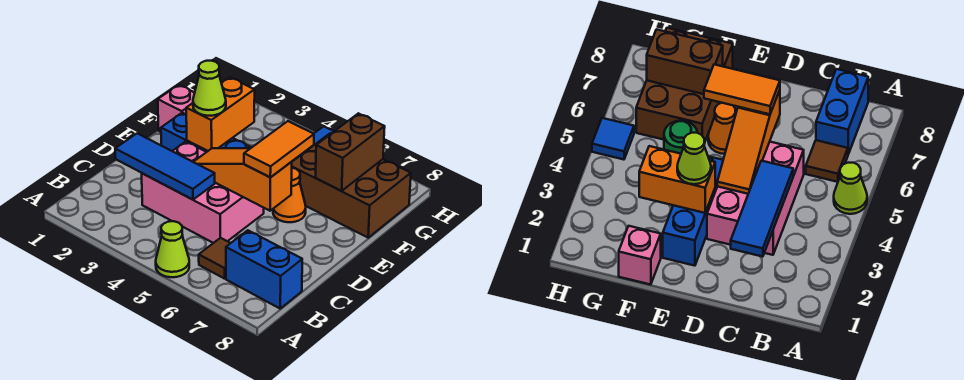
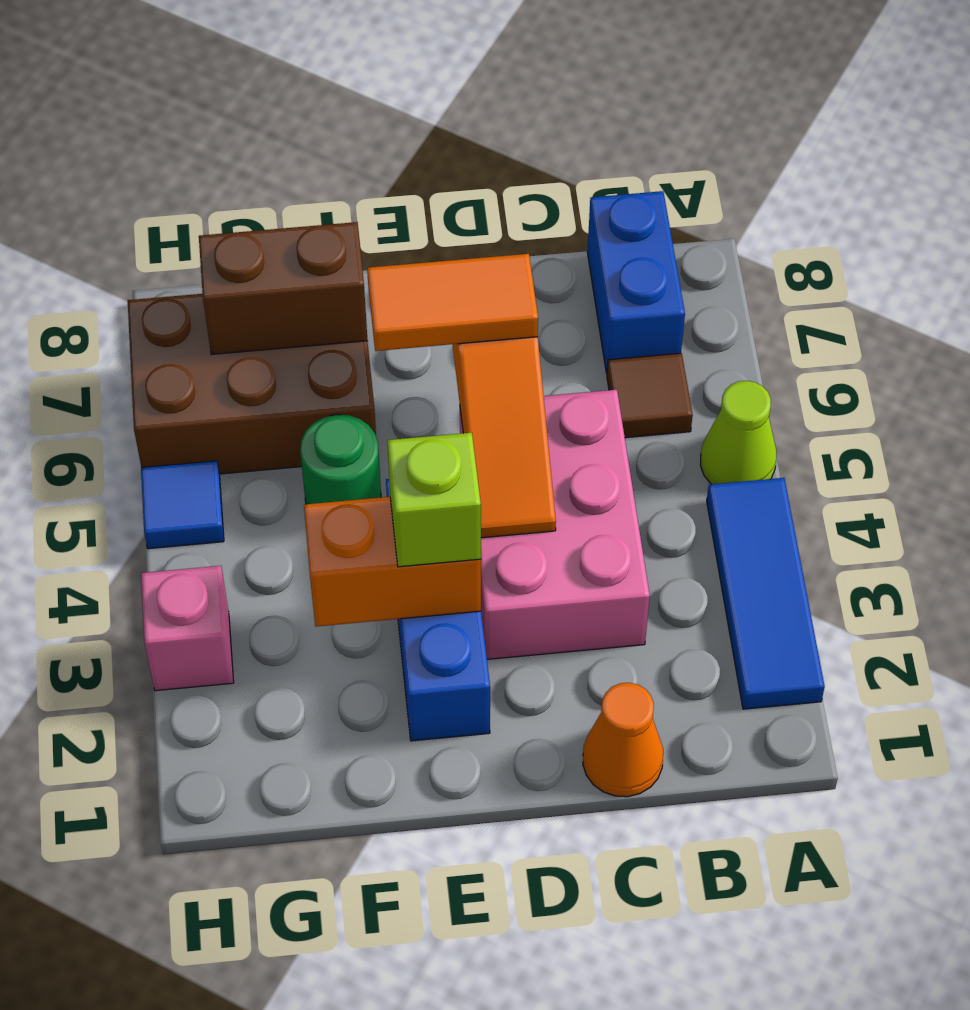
blue tile C2:C4 level 2 -> blue tile A2:A4 level 1
lime cone E3 level 3 -> lime brick E3 level 3
orange cone E6 level 1 -> orange cone C1 level 1
pink brick F1 level 1 -> pink brick H3 level 1
brown brick F6:G8 level 1 -> brown brick F6:H7 level 1

